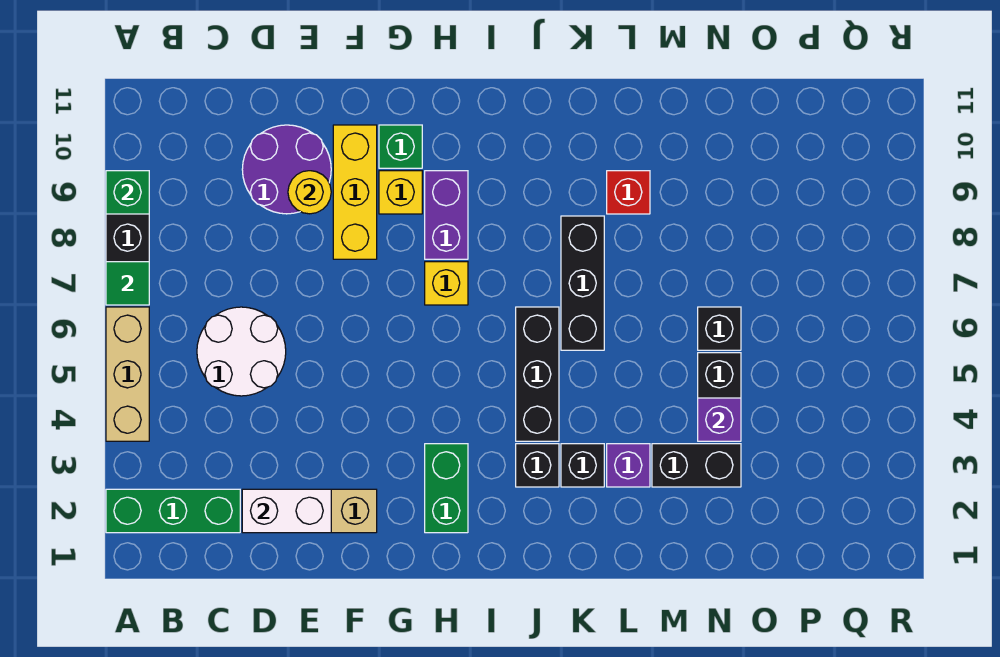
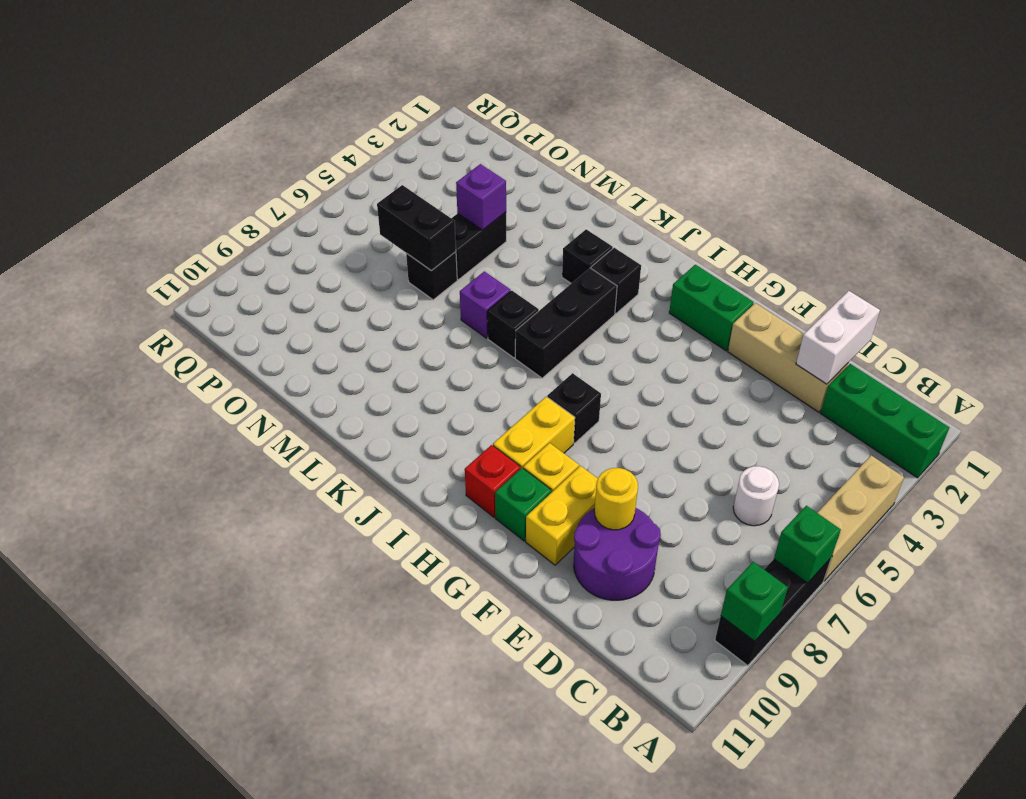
green tile A7 level 2 -> green brick A7 level 2
white round brick C5:D6 level 1 -> white round brick C6 level 1
white brick D2:E2 level 2 -> white brick D1:D2 level 2
yellow brick F8:F10 level 1 -> yellow brick F9:F10 level 1
green brick H2:H3 level 1 -> green brick G2:H2 level 1
yellow brick H7 level 1 -> black brick H7 level 1
purple brick H8:H9 level 1 -> yellow brick H8:H9 level 1
black brick K6:K8 level 1 -> black brick K6 level 1
purple brick L3 level 1 -> purple brick L6 level 1
red brick L9 level 1 -> red brick H10 level 1
black brick M3:N3 level 1 -> black brick N6:O6 level 2

